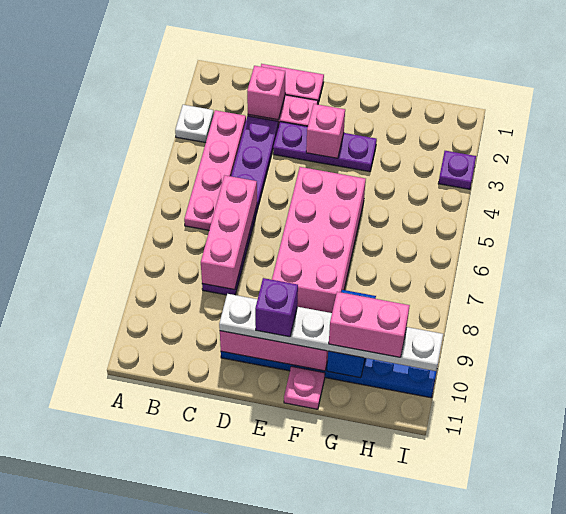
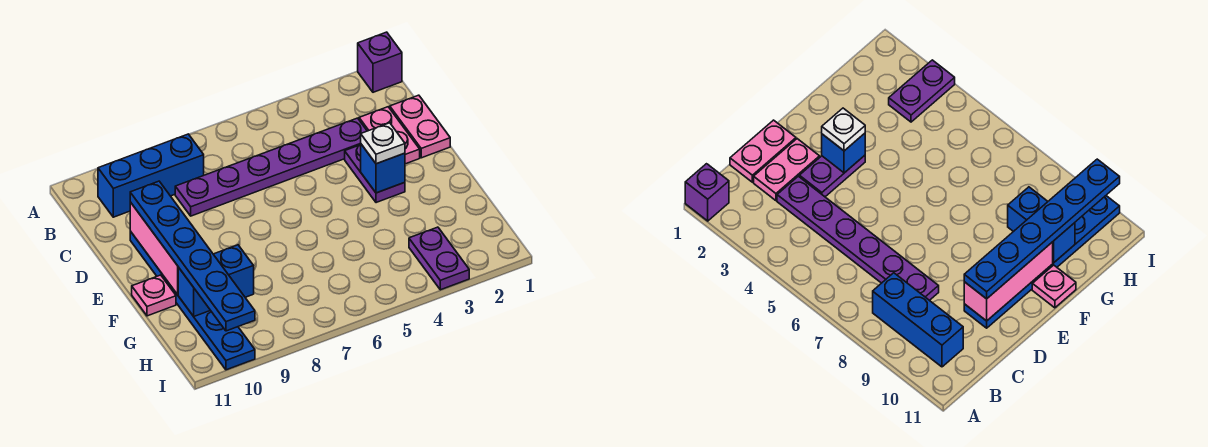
white plate A3 level 1 -> white plate E3 level 3
pink plate B3:B6 level 1 -> none
none -> blue brick B8:B10 level 1
pink brick C2 level 2 -> none
pink brick C6:C8 level 2 -> none
purple plate D3:F3 level 1 -> purple plate D3:E3 level 1
white plate D10:I10 level 3 -> blue plate D10:I10 level 3
pink brick E3 level 2 -> blue brick E3 level 2
pink brick E5:F8 level 1 -> none
purple brick E10 level 4 -> purple brick A1 level 1
pink brick G10:H10 level 4 -> none
purple plate I3 level 1 -> purple plate H3:I3 level 1

